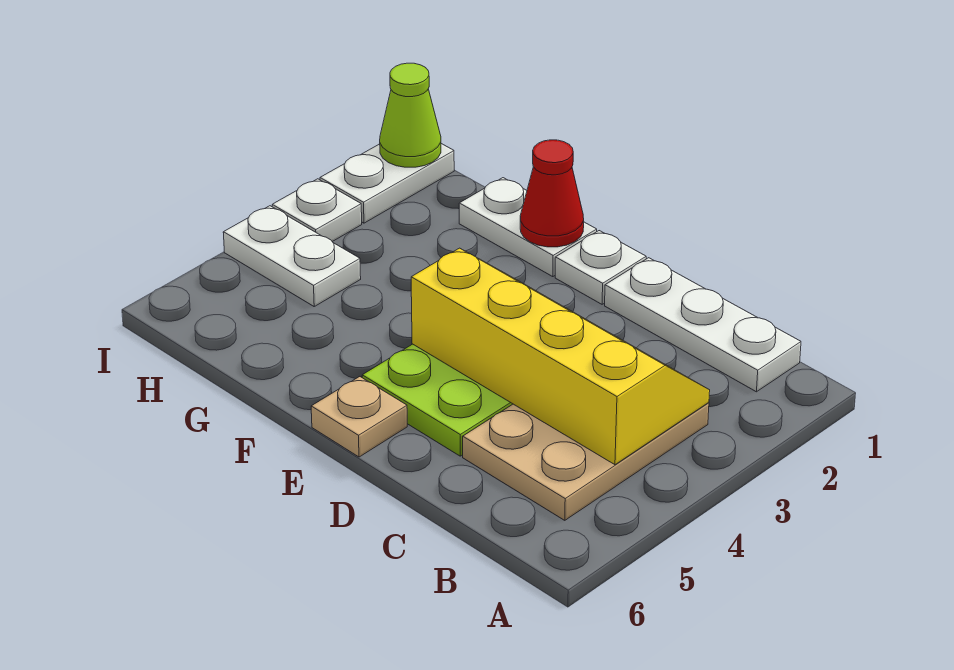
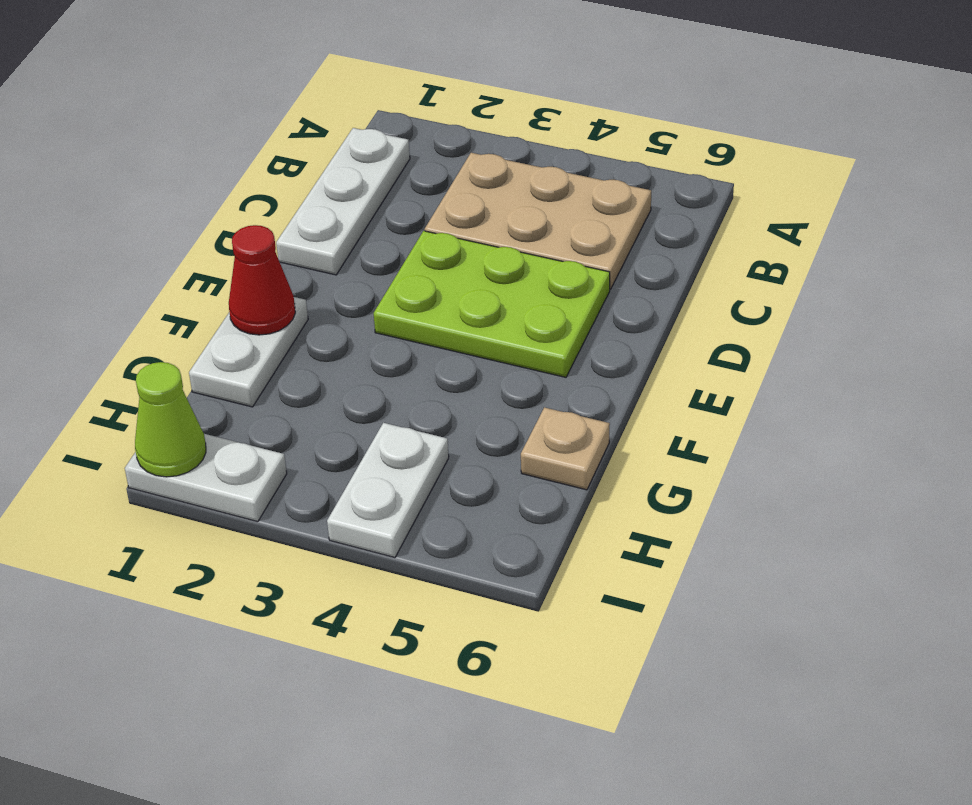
yellow slope B3:E4 level 2 top 4 -> none
white plate E1 level 1 -> none
tan plate E6 level 1 -> tan plate G6 level 1
white plate I3 level 1 -> none

